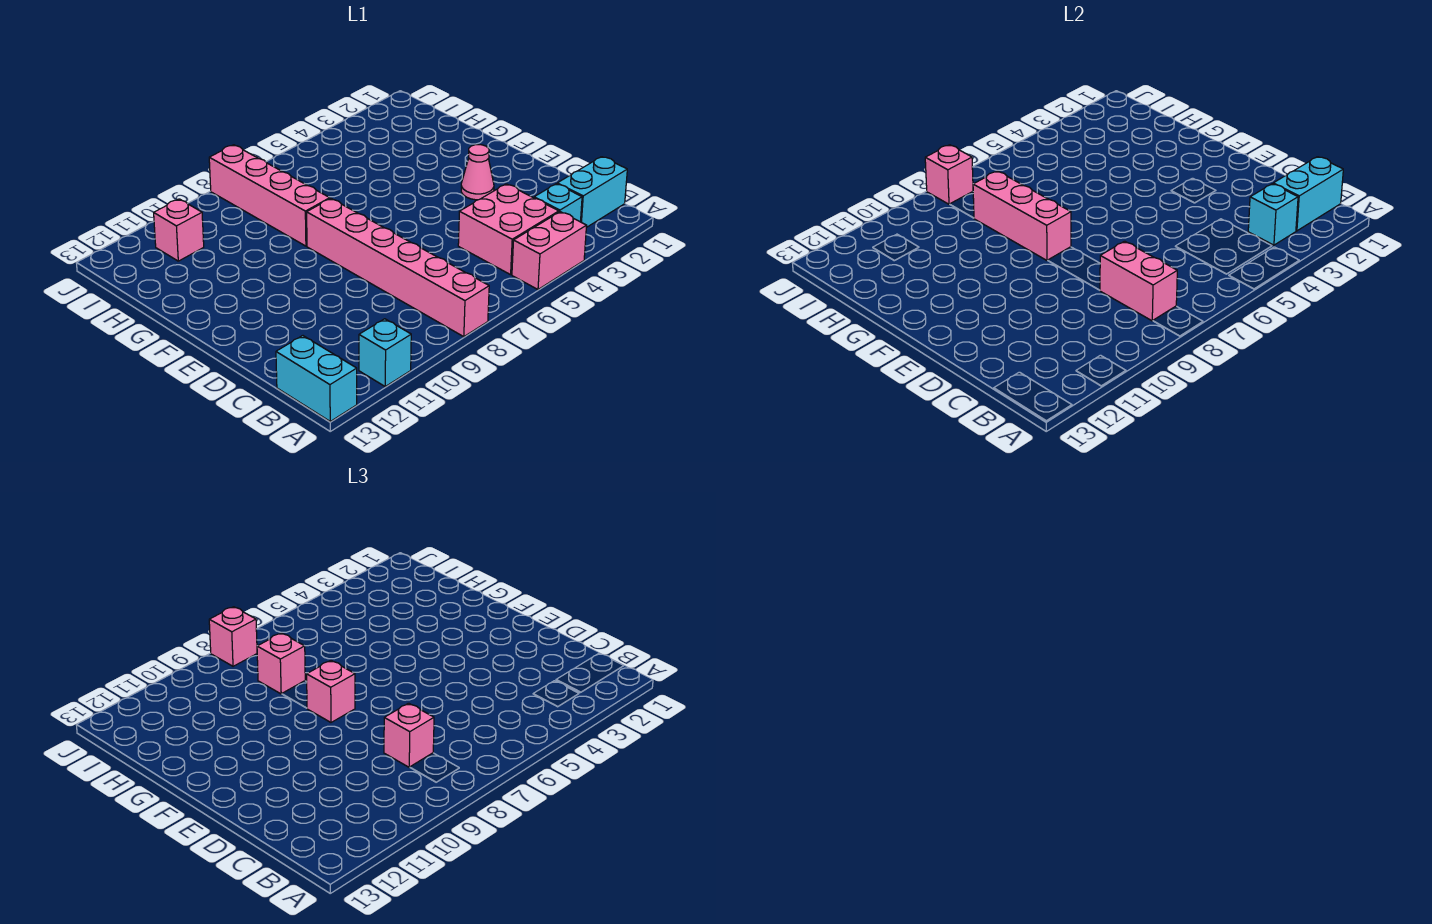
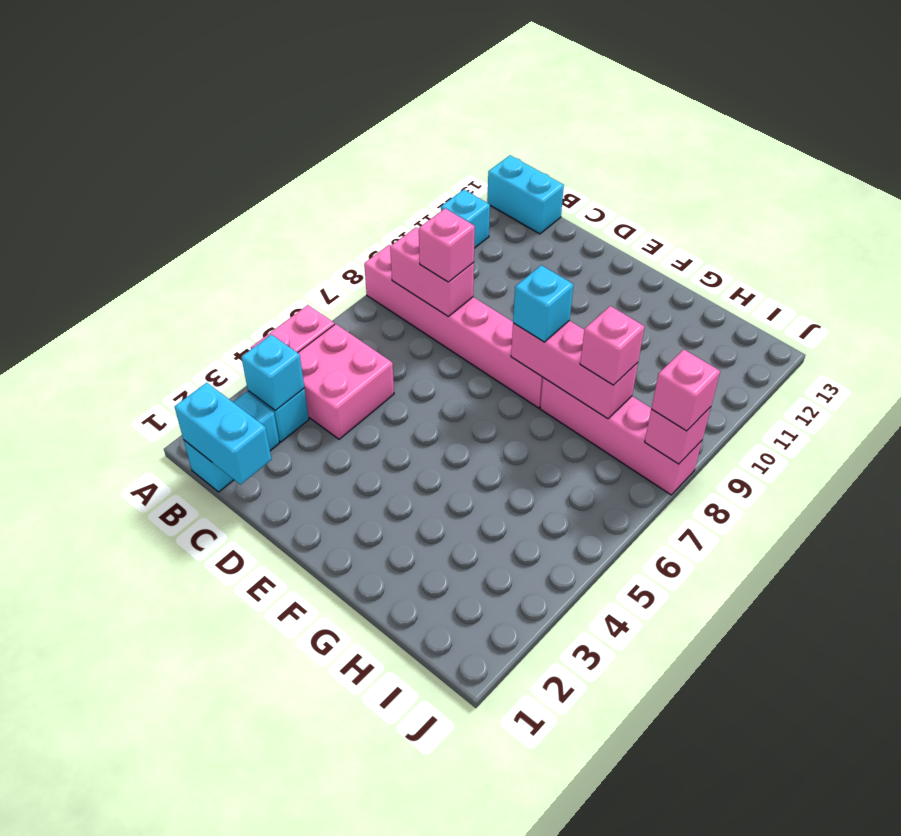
cyan brick B1:B2 level 2 -> cyan brick B1:C1 level 2
pink cone E3 level 1 -> none
pink brick F8 level 3 -> cyan brick F8 level 3
pink brick I11 level 1 -> none

